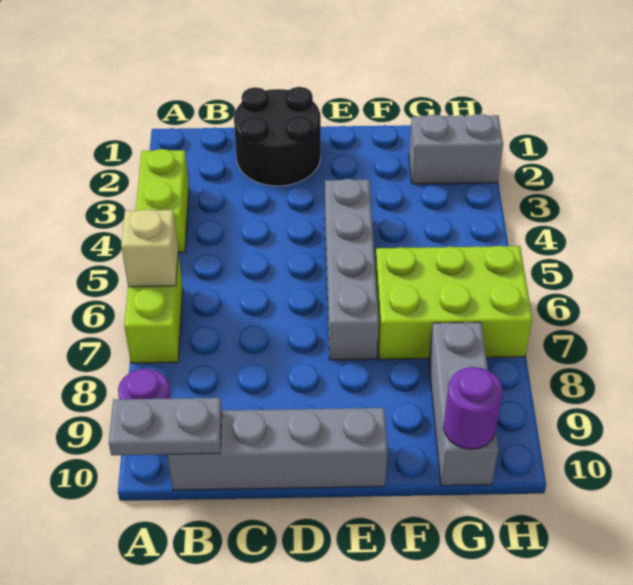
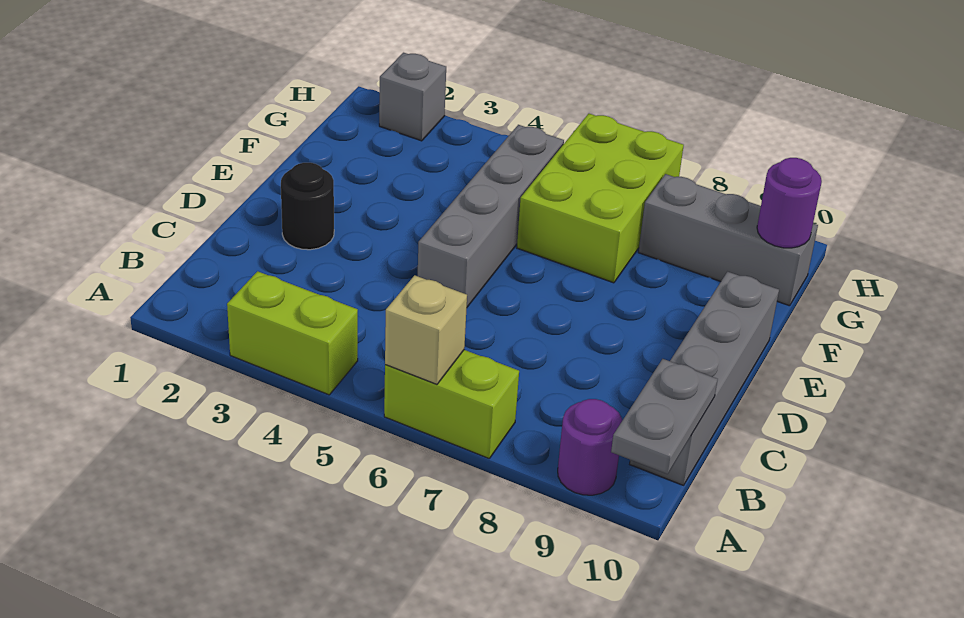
black round brick C1:D2 level 1 -> black round brick D2 level 1
grey brick E4:E7 level 1 -> grey brick D5:G5 level 1
grey brick G2:H2 level 1 -> grey brick H2 level 1

